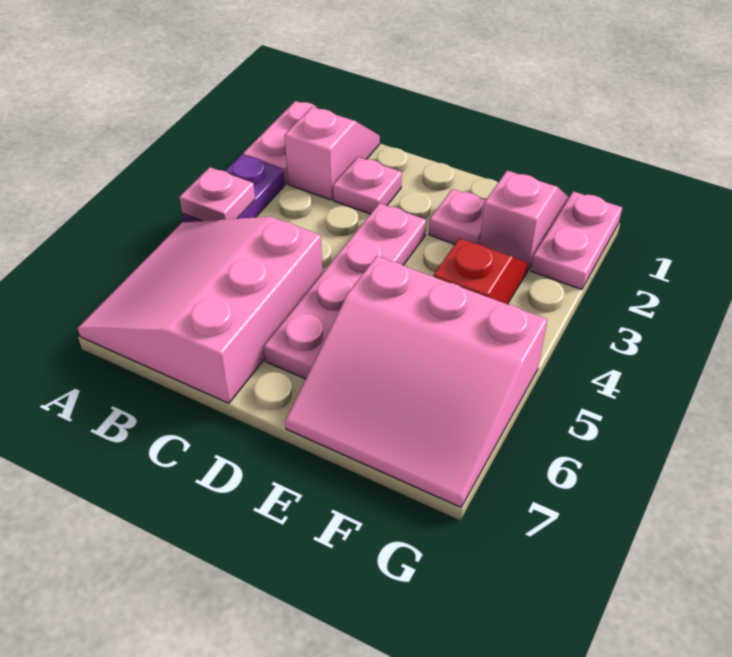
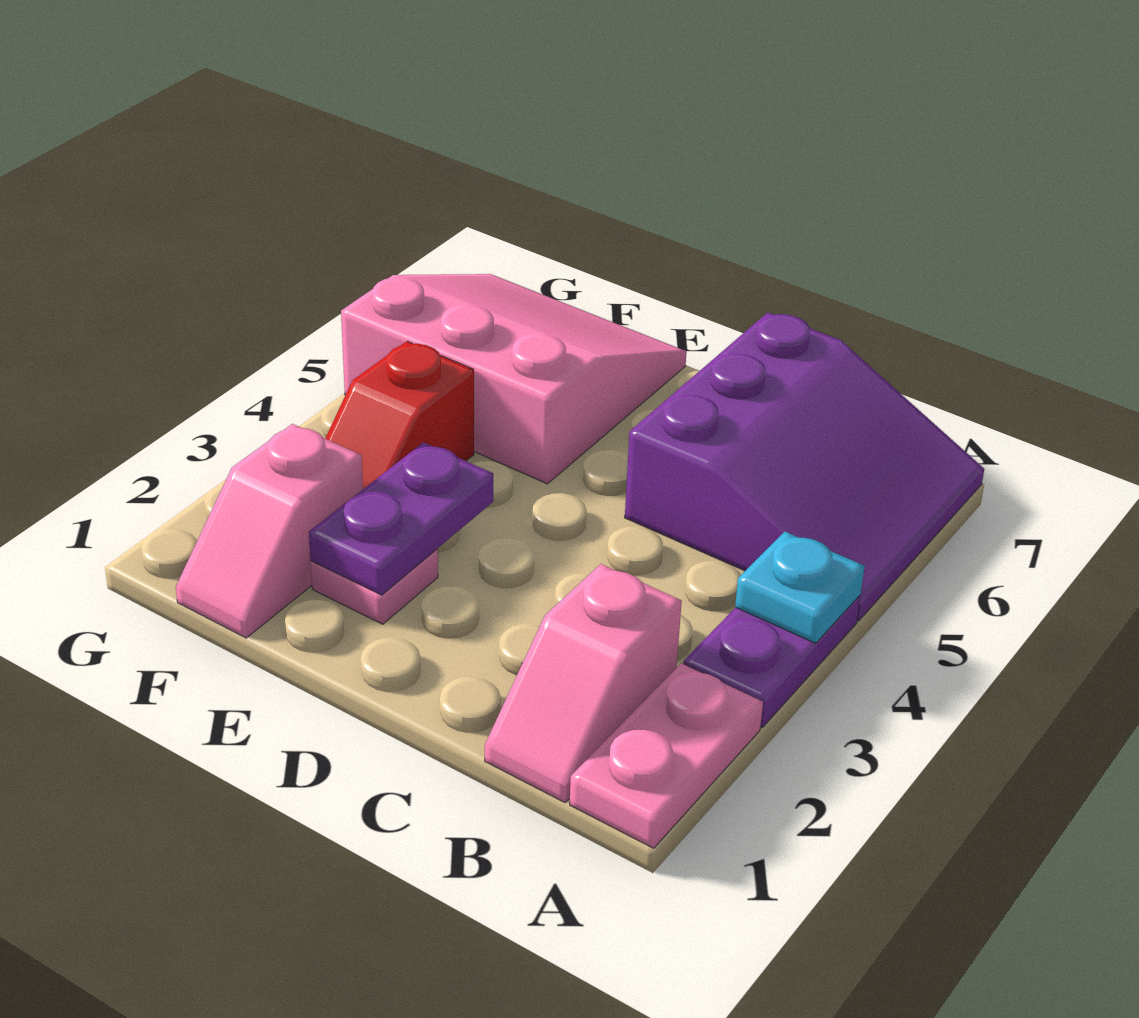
pink plate A4 level 2 -> cyan plate A4 level 2
pink slope A5:C7 level 1 top C -> purple slope A5:C7 level 1 top C
pink plate C2 level 1 -> none
pink plate D3:D6 level 1 -> none
none -> purple plate E2:E3 level 2
pink plate G1:G2 level 1 -> none

